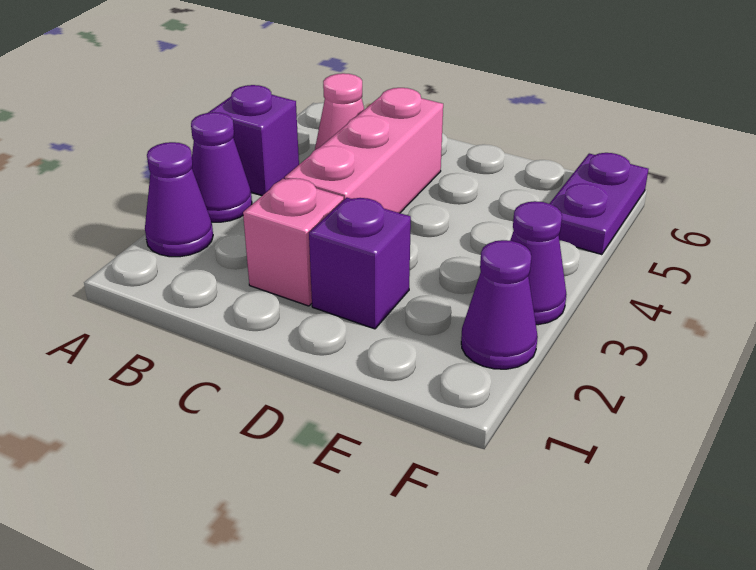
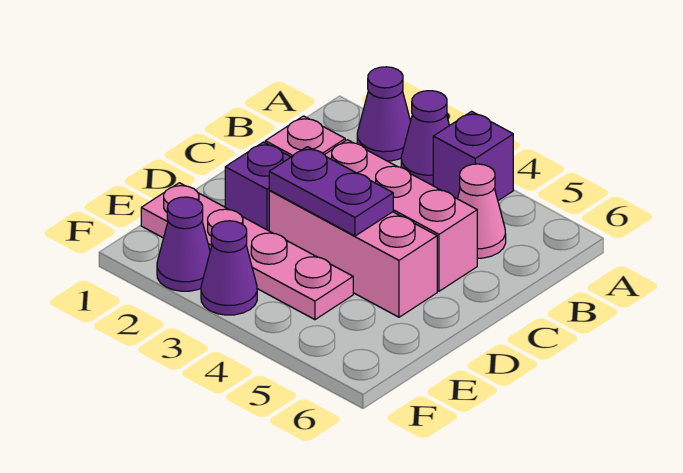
none -> pink brick D3:D5 level 1
none -> pink plate E1:E4 level 1
purple plate F5:F6 level 1 -> purple plate D3:D4 level 2

